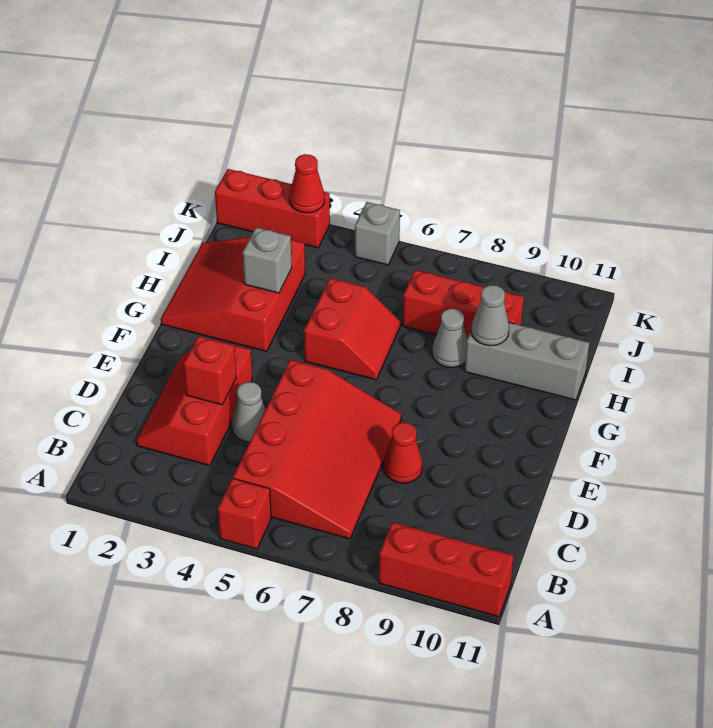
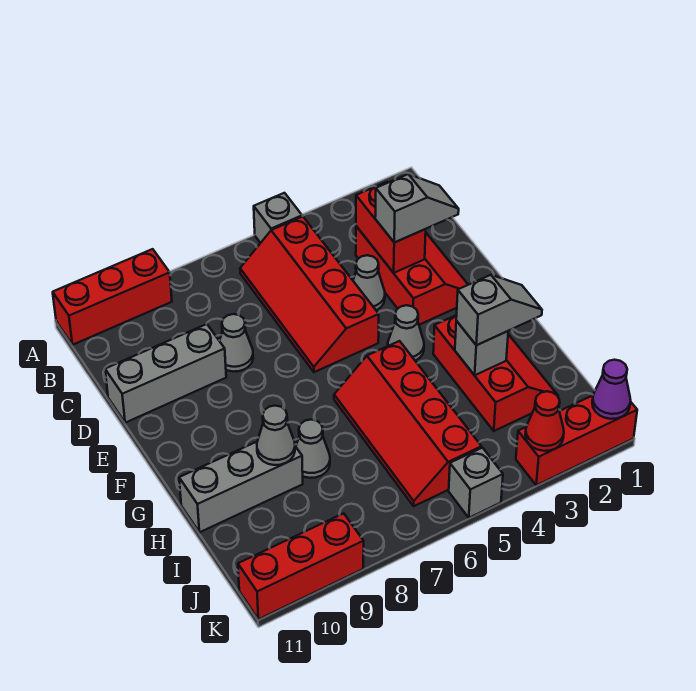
red brick A5 level 1 -> grey brick A5 level 1
red slope B5:E7 level 1 top 5 -> red slope B5:E6 level 1 top 5
none -> grey slope D2:D3 level 3 top 3
red brick D3 level 2 -> red brick C3:D3 level 2
red cone D8 level 1 -> grey cone D8 level 1
none -> grey brick D9:D11 level 1
none -> grey cone F4 level 1
red slope G1:I3 level 1 top 3 -> red slope G2:I3 level 1 top 3
red slope G5:H6 level 1 top 5 -> red slope G5:J6 level 1 top 5
none -> grey slope H2:H3 level 3 top 3
red brick I7:I9 level 1 -> red brick K9:K11 level 1
none -> purple cone K1 level 2

